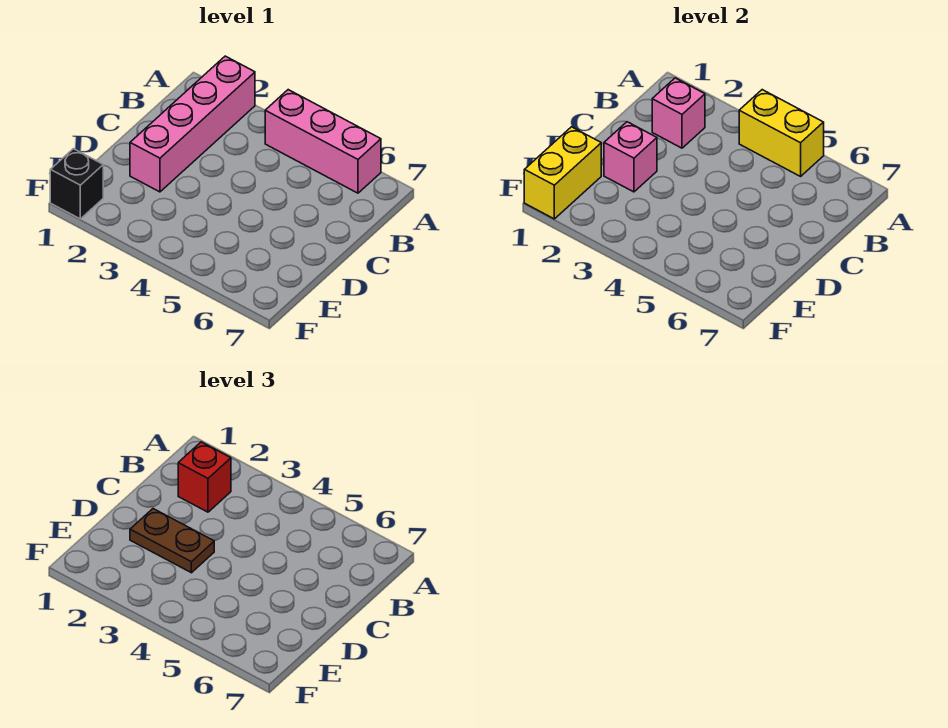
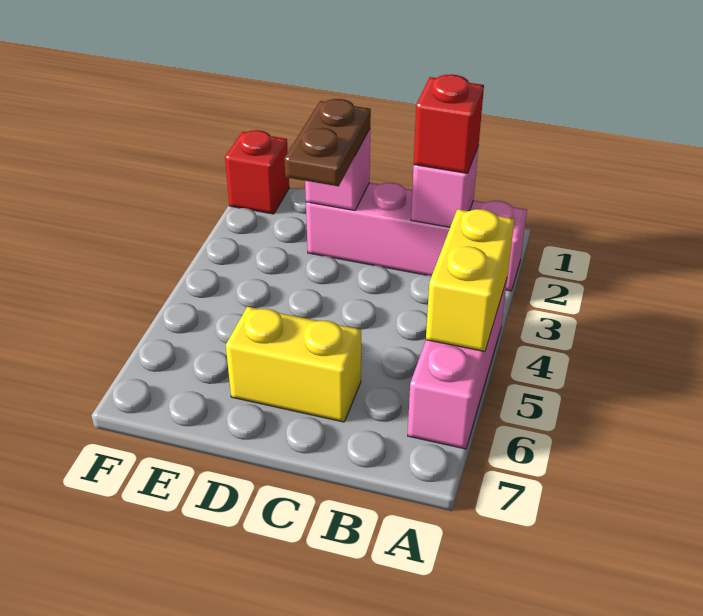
yellow brick E1:F1 level 2 -> yellow brick C6:D6 level 1
black brick F1 level 1 -> red brick F1 level 1

